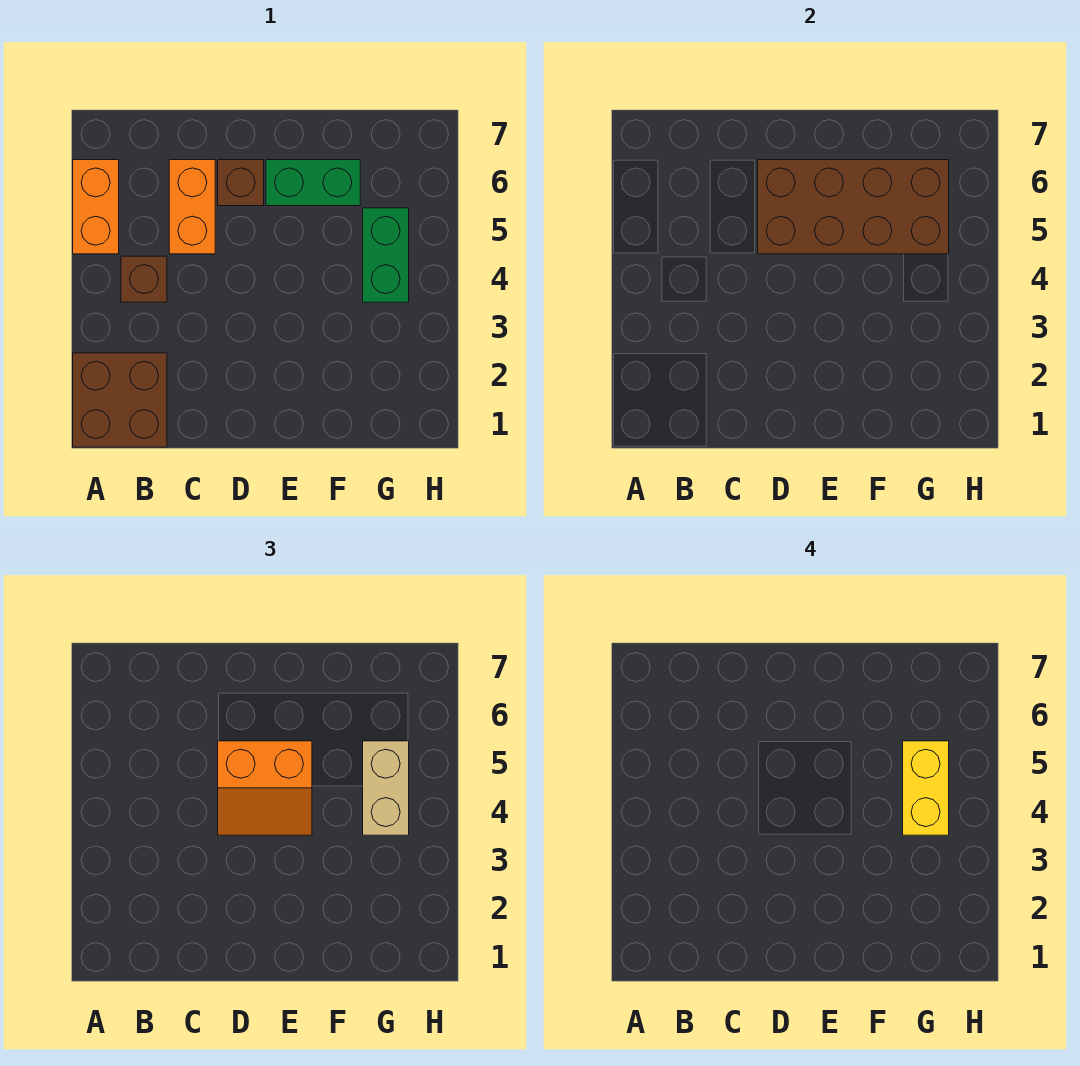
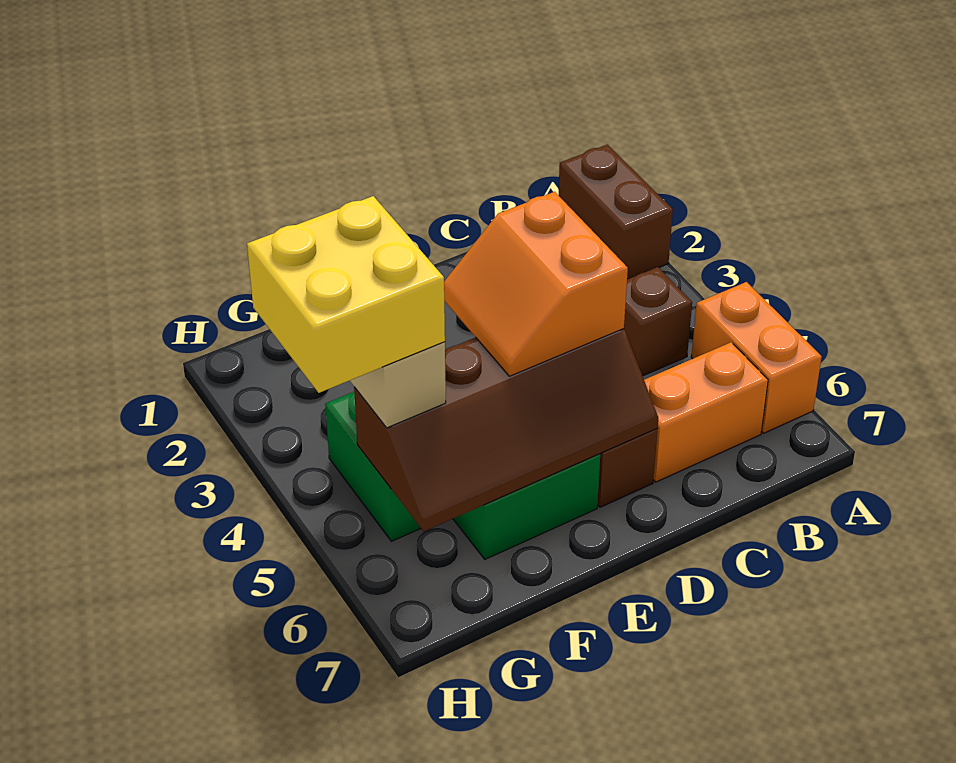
brown brick A1:B2 level 1 -> brown brick A1:A2 level 1
orange brick C5:C6 level 1 -> orange brick B6:C6 level 1
orange slope D4:E5 level 3 top 5 -> orange slope D4:E5 level 3 top D
brown brick D5:G6 level 2 -> brown slope D5:G6 level 2 top 5
yellow brick G4:G5 level 4 -> yellow brick G4:H5 level 4

